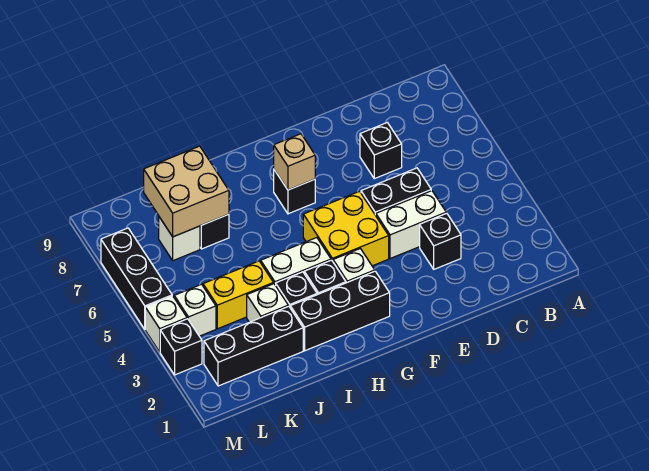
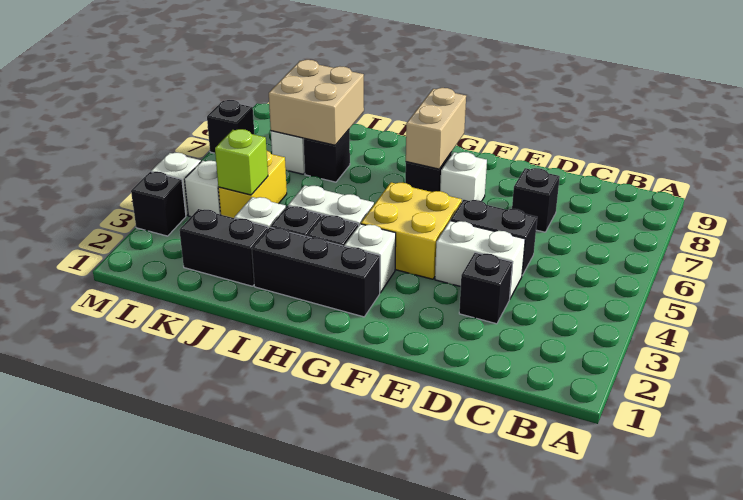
none -> white brick F7 level 1
tan brick G7 level 2 -> tan brick G7:G8 level 2
black brick J2:L2 level 1 -> black brick J2:K2 level 1
yellow brick J4:K4 level 1 -> yellow brick K4:K5 level 1
none -> lime brick K4 level 2
black brick M5:M7 level 1 -> black brick M7 level 1

